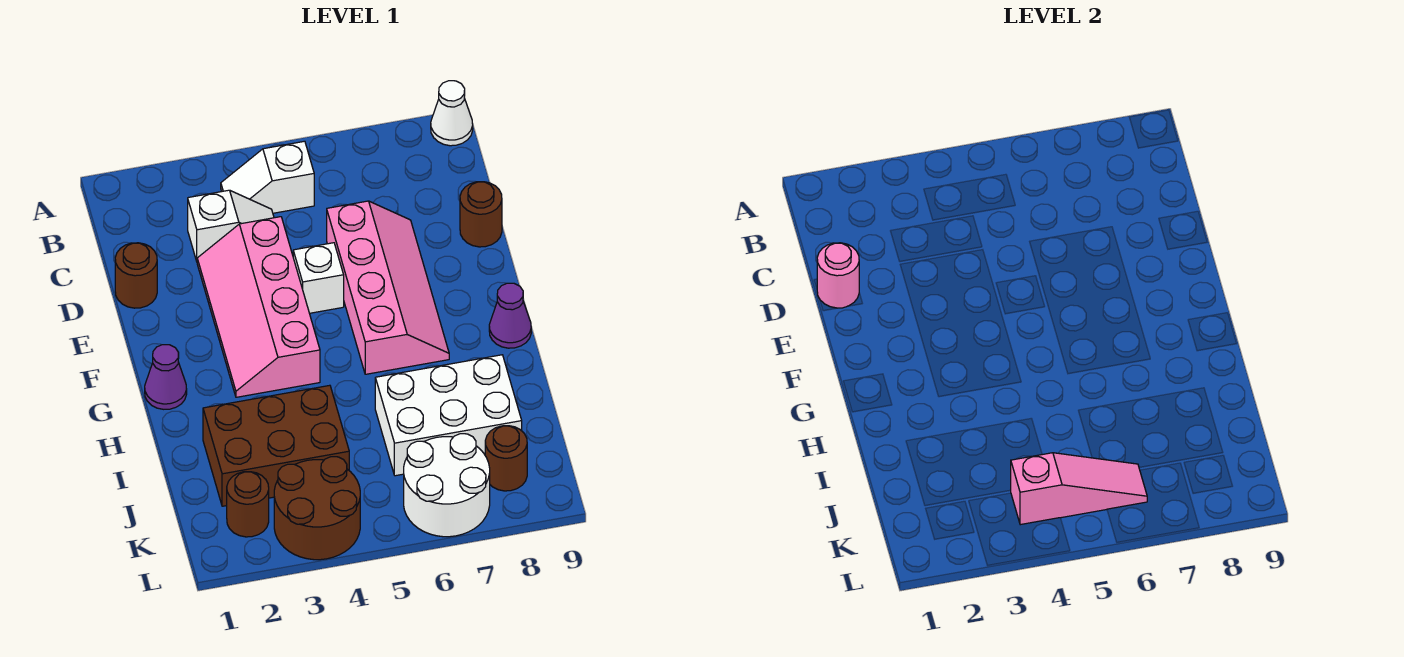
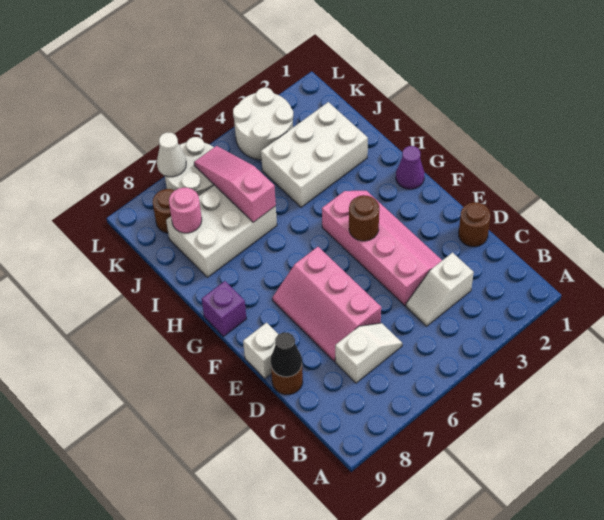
white cone A9 level 1 -> white cone L7 level 2
white slope B4:B5 level 1 top 5 -> white slope C6:C7 level 1 top 7
pink round brick D1 level 2 -> pink round brick J8 level 2
pink slope D6:G7 level 1 top 6 -> pink slope D6:F7 level 1 top 6
none -> black cone D9 level 2
white brick E5 level 1 -> white brick E9 level 1
purple cone G9 level 1 -> purple brick G9 level 1
brown brick I2:J4 level 1 -> white brick I2:J4 level 1
brown round brick K2 level 1 -> brown round brick F4 level 2
brown round brick K3:L4 level 1 -> white round brick K3:L4 level 1
pink slope K4:K6 level 2 top 4 -> pink slope I6:K6 level 2 top I

